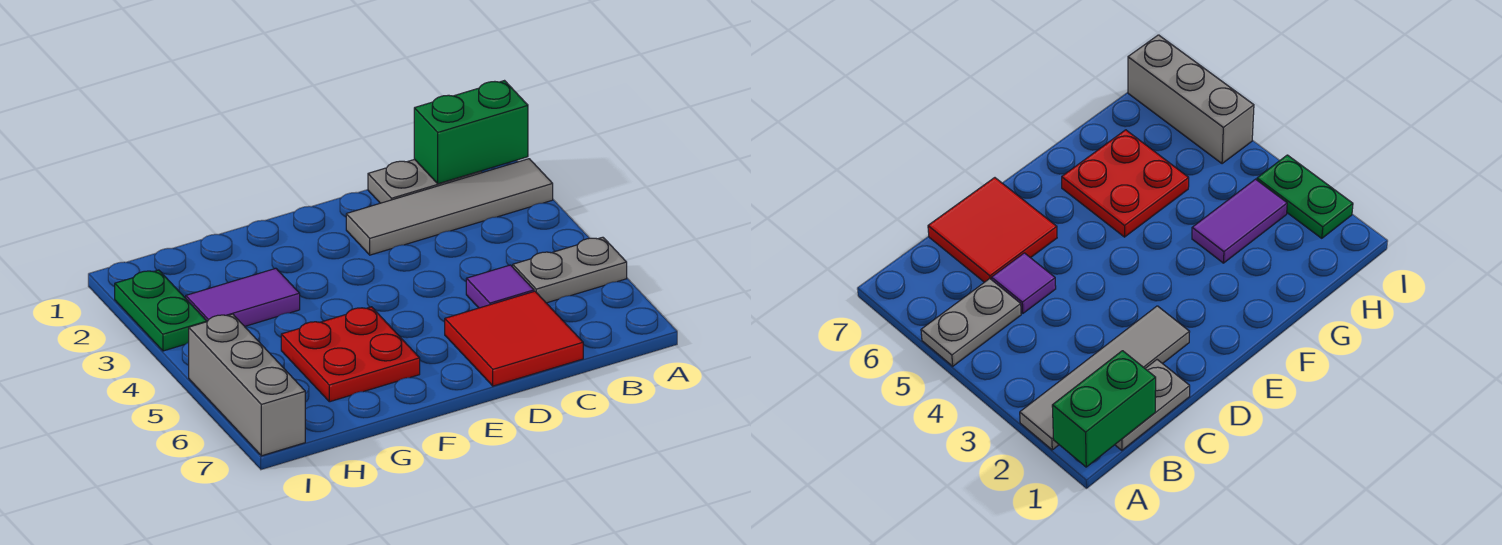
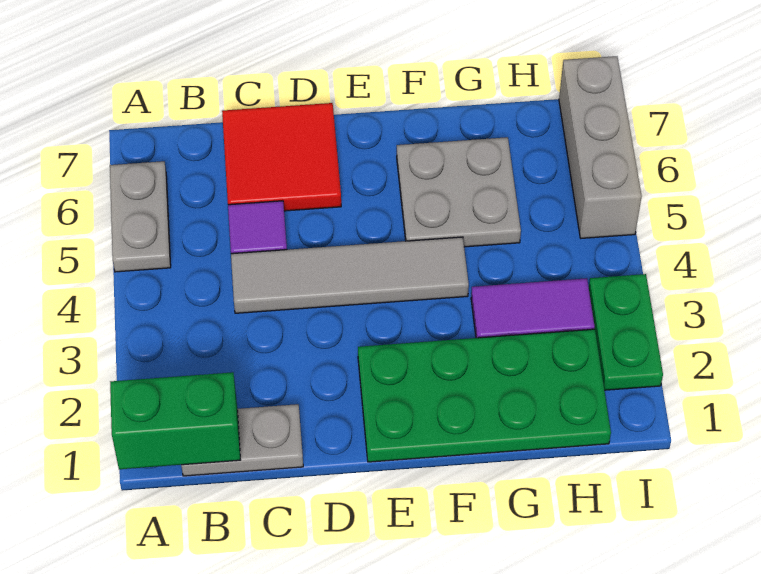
grey tile A2:D2 level 1 -> grey tile C4:F4 level 1
grey plate A5:B5 level 1 -> grey plate A5:A6 level 1
none -> green plate E1:H2 level 1
red plate F5:G6 level 1 -> grey plate F5:G6 level 1

